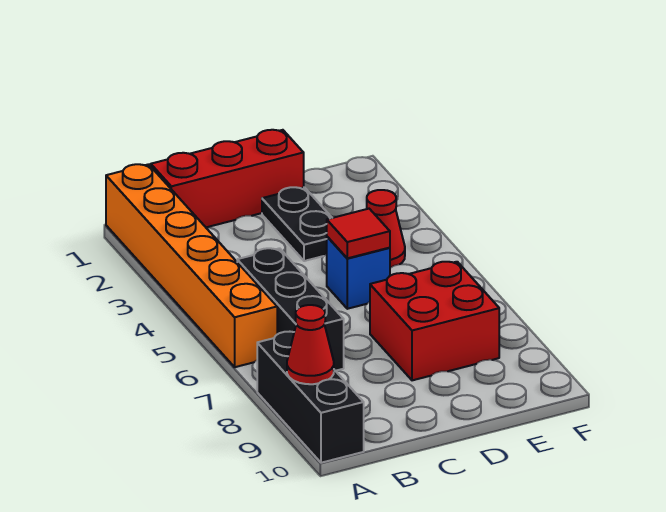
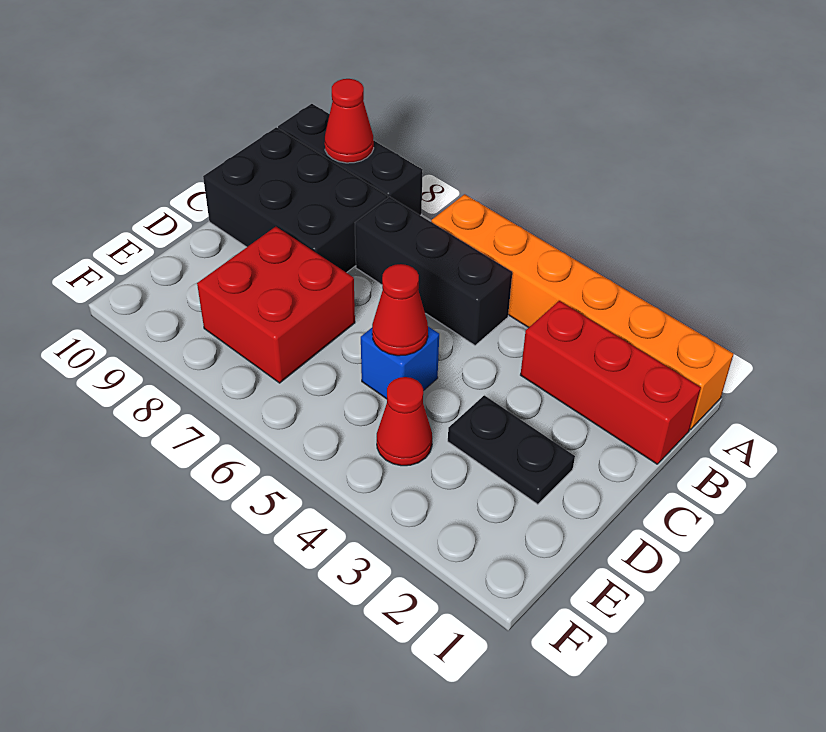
red brick B1:D1 level 1 -> red brick B1:B3 level 1
none -> black brick B8:C10 level 1
red tile D5 level 2 -> red cone D5 level 2

